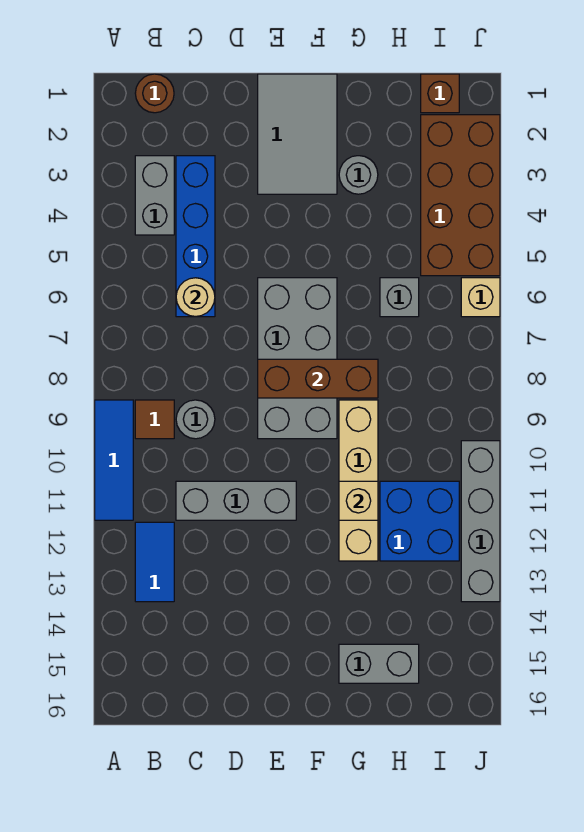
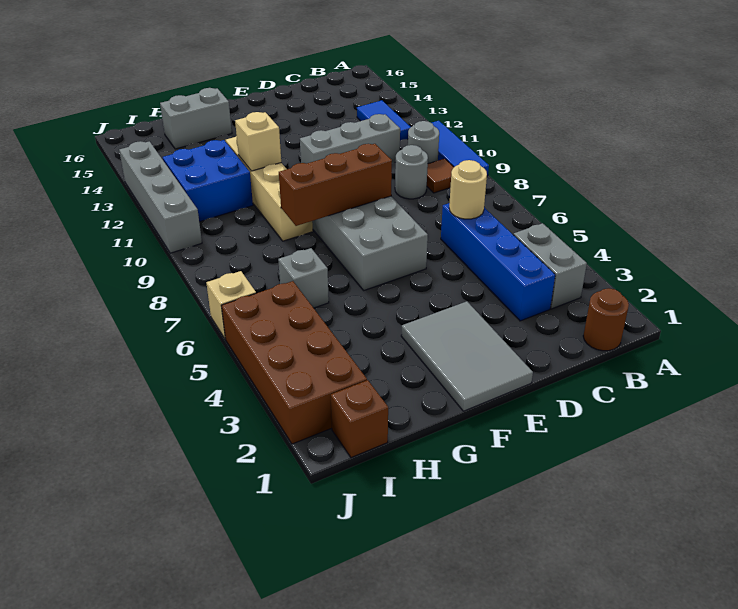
grey round brick G3 level 1 -> grey round brick B10 level 1

